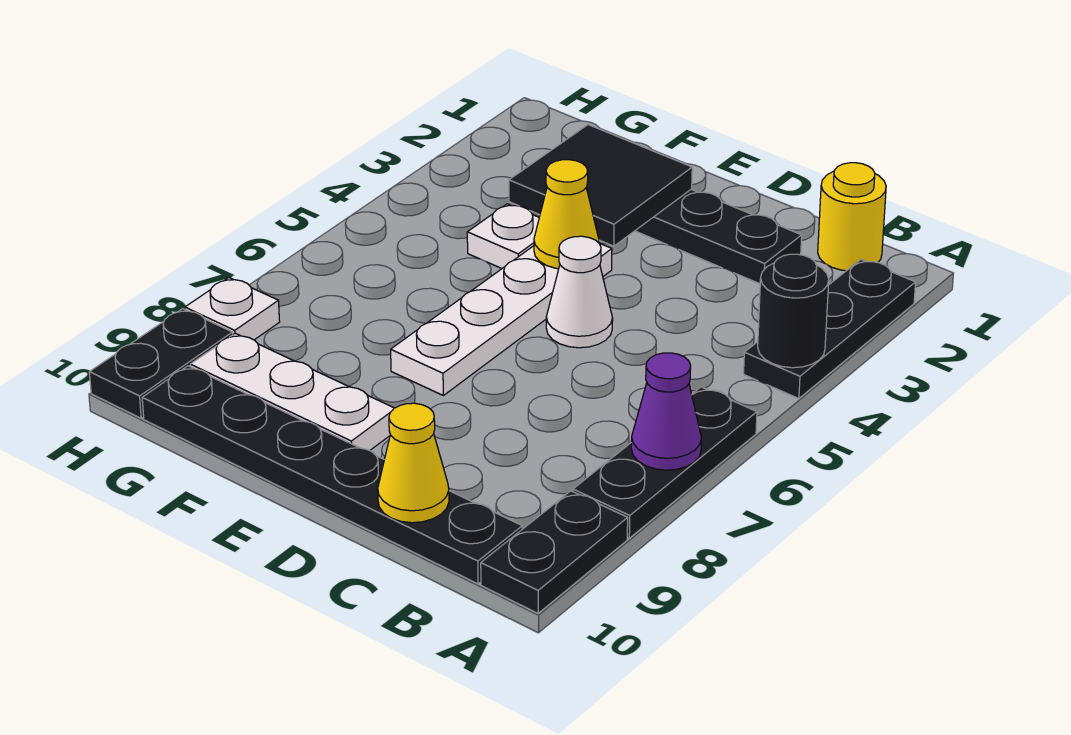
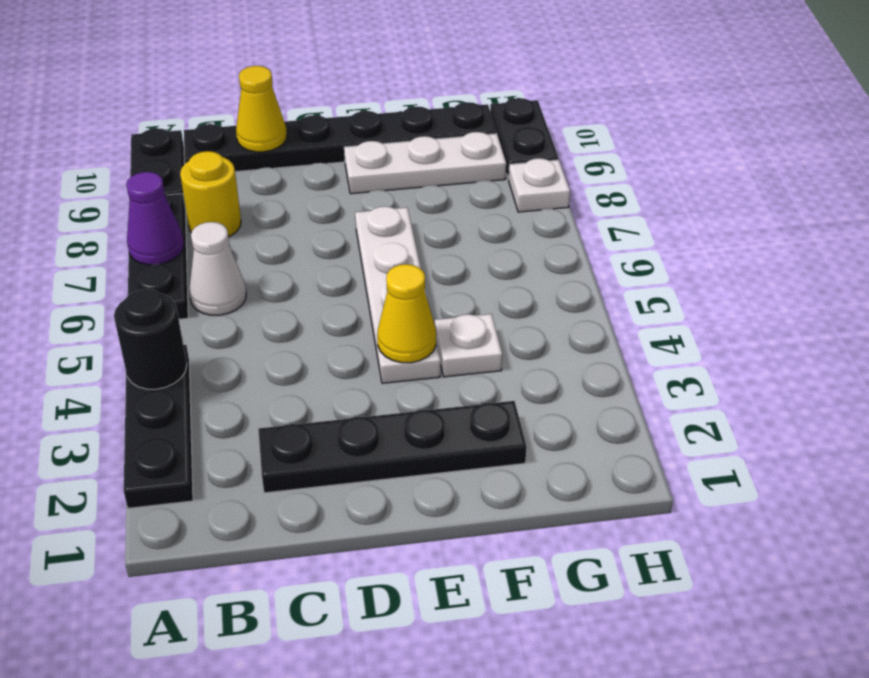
yellow round brick B1 level 1 -> yellow round brick B8 level 1
white cone D5 level 1 -> white cone B6 level 1
black tile E2:F3 level 2 -> none

